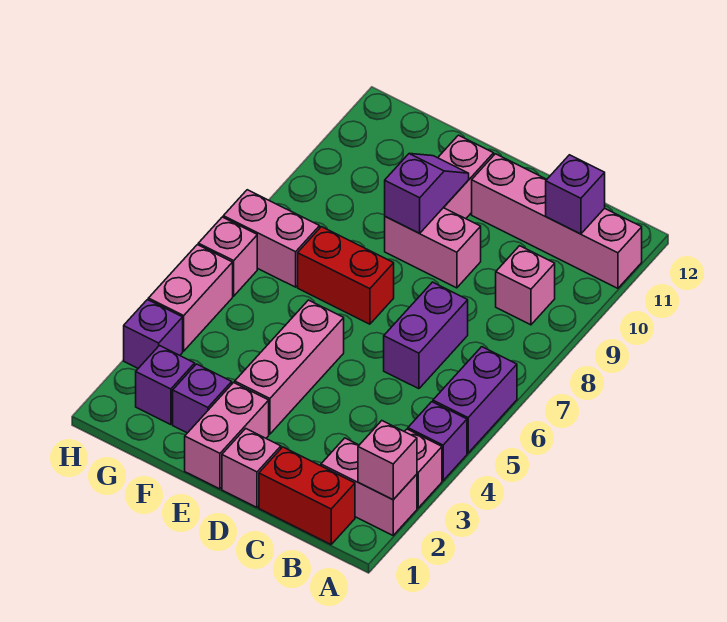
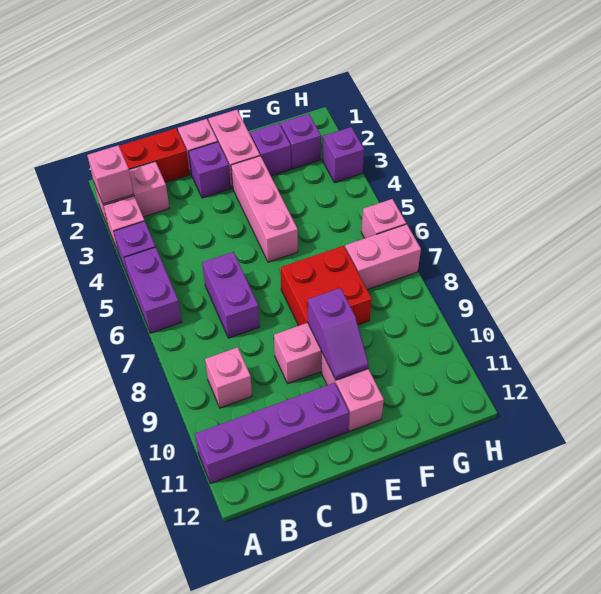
pink brick A11:D11 level 1 -> purple brick A11:D11 level 1
purple brick B11 level 2 -> purple brick D2 level 1
red brick E7:F7 level 1 -> red brick E7:F8 level 1
pink brick H4:H5 level 1 -> none

